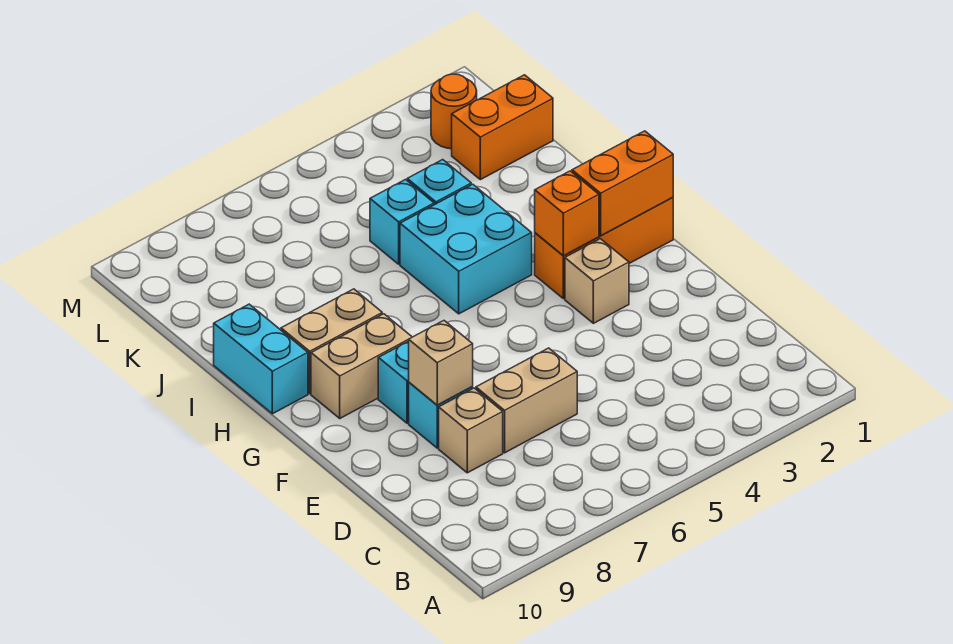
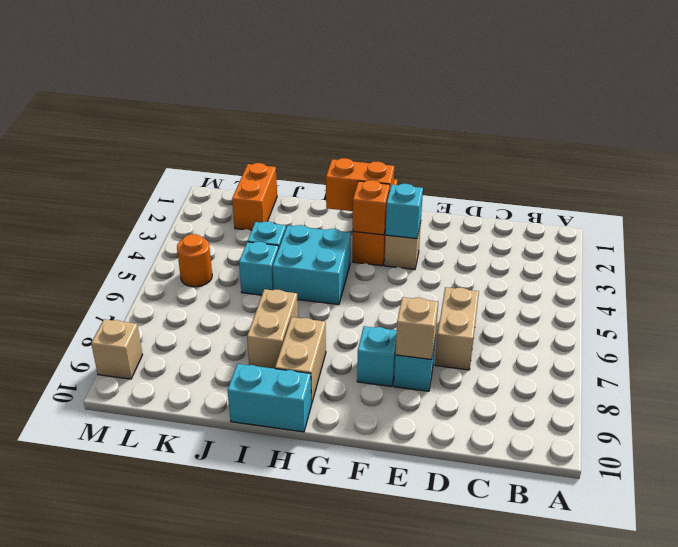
tan brick D8 level 1 -> tan brick M9 level 1
none -> cyan brick F3 level 2
orange brick G1:G2 level 2 -> orange brick G2:H2 level 2
tan brick G8:G9 level 1 -> tan brick I7:I8 level 1
orange round brick L2 level 1 -> orange round brick L5 level 1

